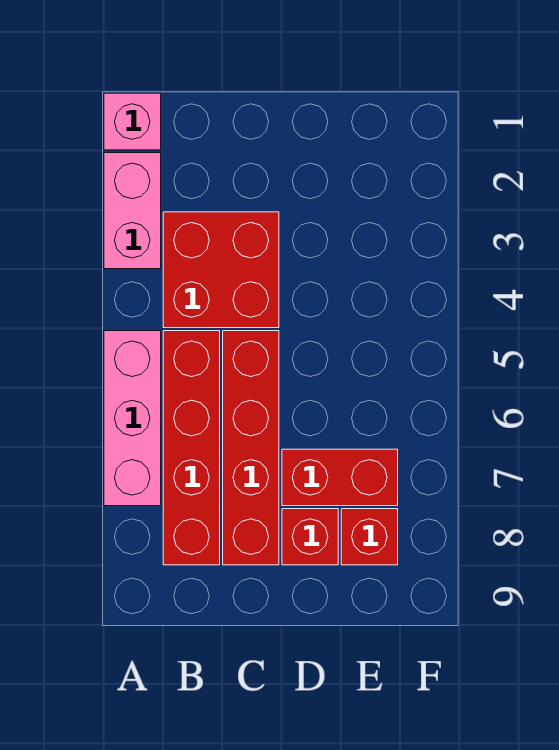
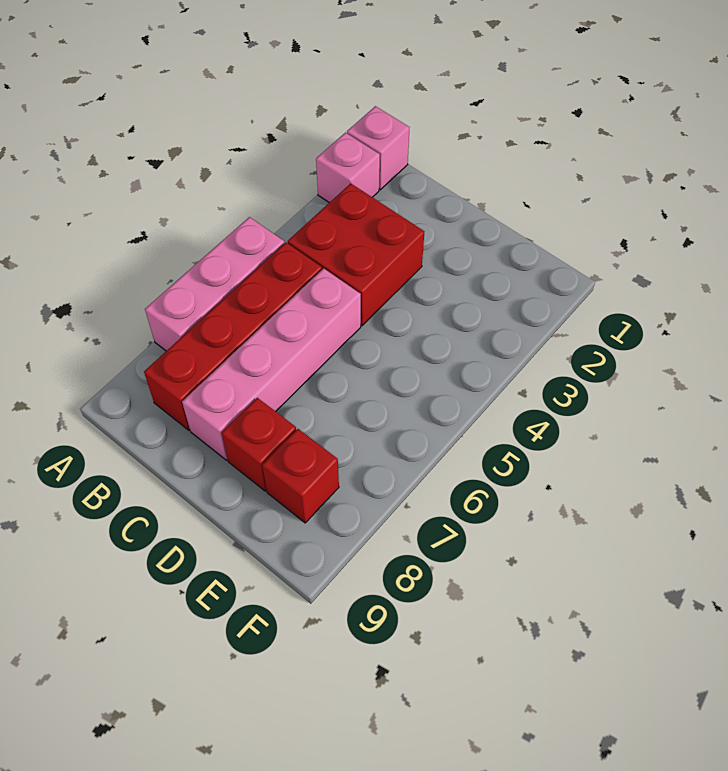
pink brick A2:A3 level 1 -> pink brick A2 level 1
red brick C5:C8 level 1 -> pink brick C5:C8 level 1
red brick D7:E7 level 1 -> none

